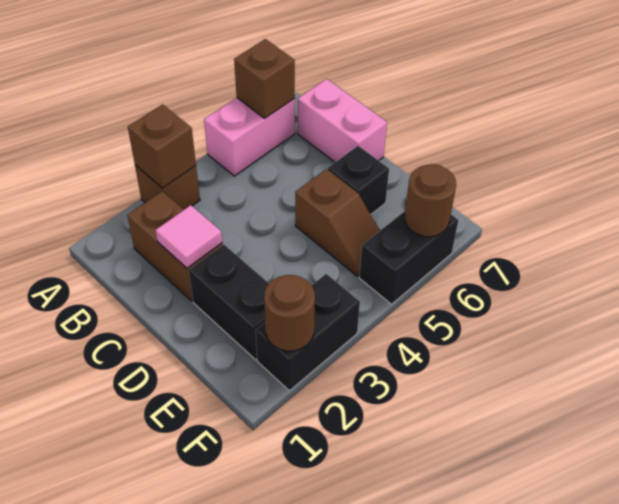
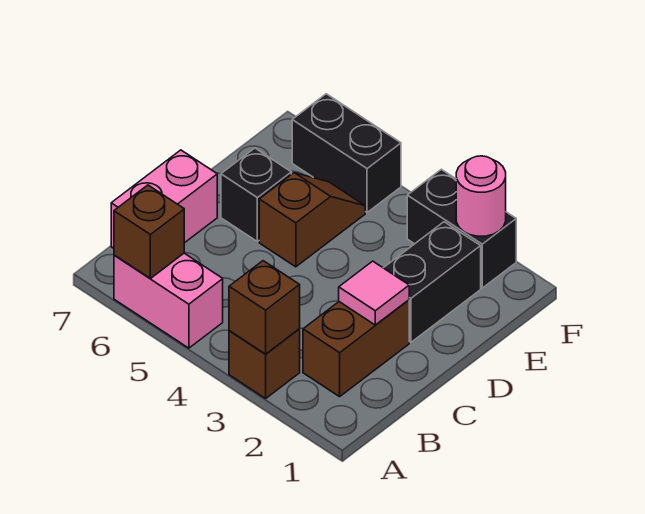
brown round brick F2 level 2 -> pink round brick F2 level 2
brown round brick F6 level 2 -> none

